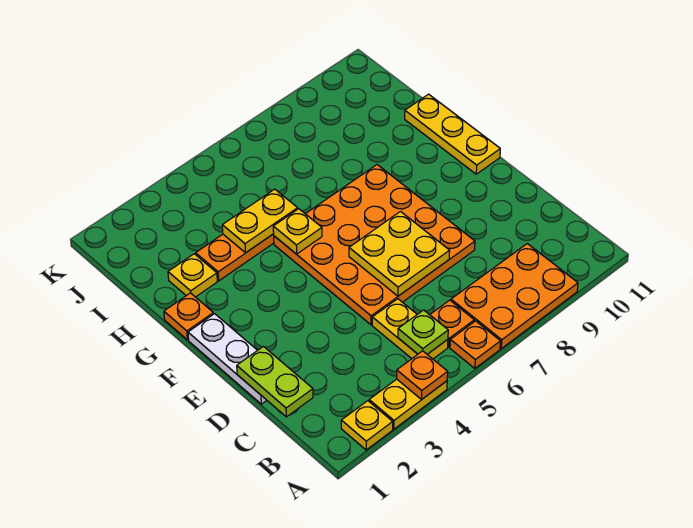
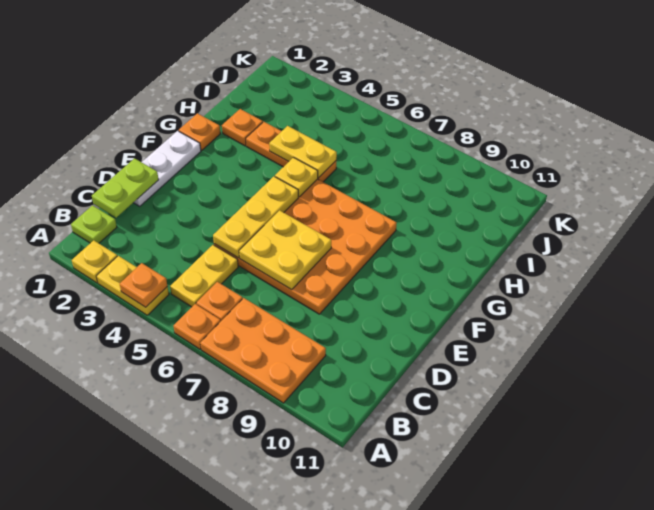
lime plate B5 level 2 -> lime plate B1 level 1
yellow plate F11:H11 level 1 -> yellow plate D5:F5 level 2
yellow plate H2 level 1 -> orange plate H2 level 1

